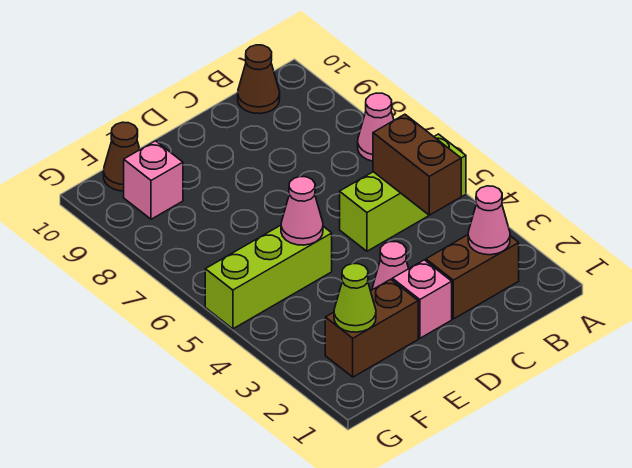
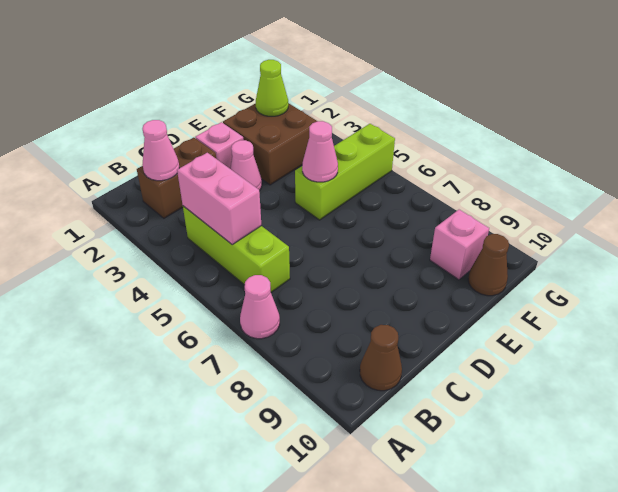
lime brick A5:C5 level 1 -> lime brick B4:B6 level 1
brown brick B4:B5 level 2 -> pink brick B4:B5 level 2
brown brick E2:F2 level 1 -> brown brick E2:F3 level 1

